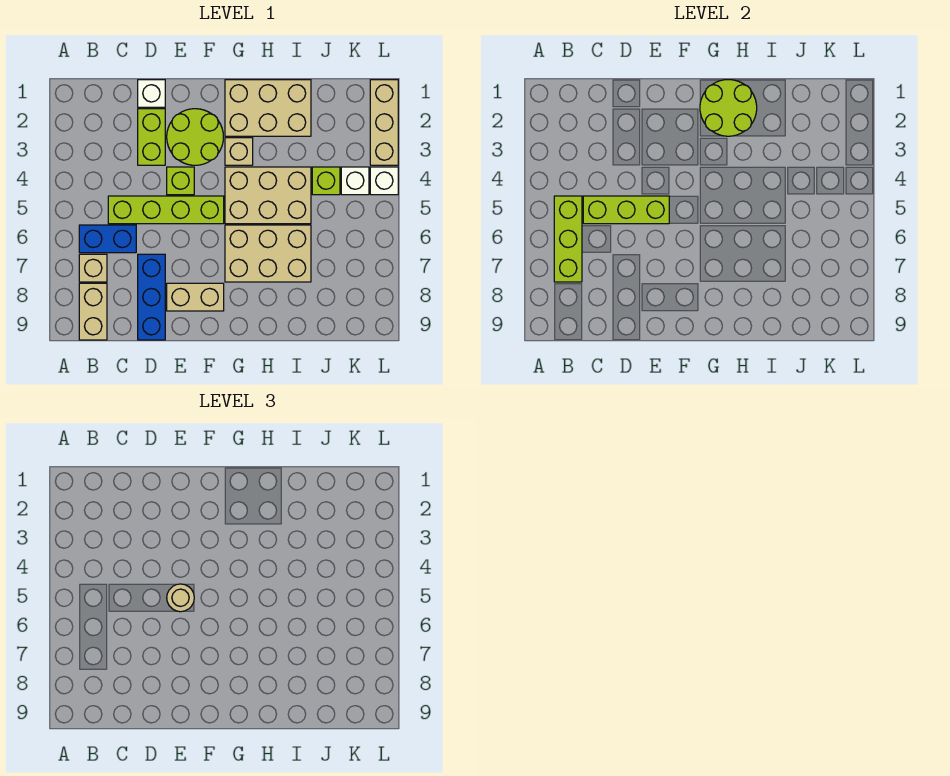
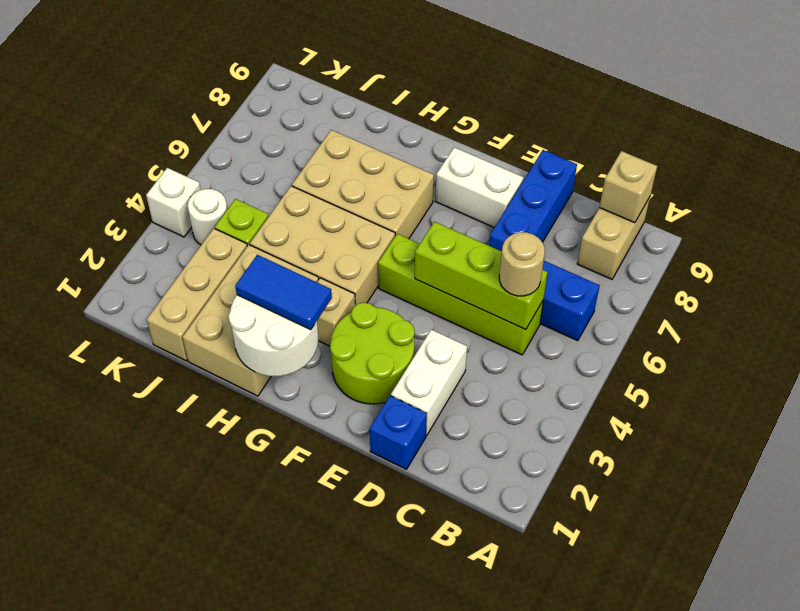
lime brick B5:B7 level 2 -> none
tan brick B7 level 1 -> tan brick B9 level 2
white brick D1 level 1 -> blue brick D1 level 1
lime brick D2:D3 level 1 -> white brick D2:D3 level 1
lime brick E4 level 1 -> none
tan round brick E5 level 3 -> tan round brick C5 level 3
tan brick E8:F8 level 1 -> white brick E8:F8 level 1
tan brick G1:I2 level 1 -> tan brick H1:I3 level 1
lime round brick G1:H2 level 2 -> white round brick G1:H2 level 2
none -> blue tile G2:H2 level 3
white brick K4 level 1 -> white round brick K4 level 1
tan brick L1:L3 level 1 -> tan brick J1:J3 level 1

